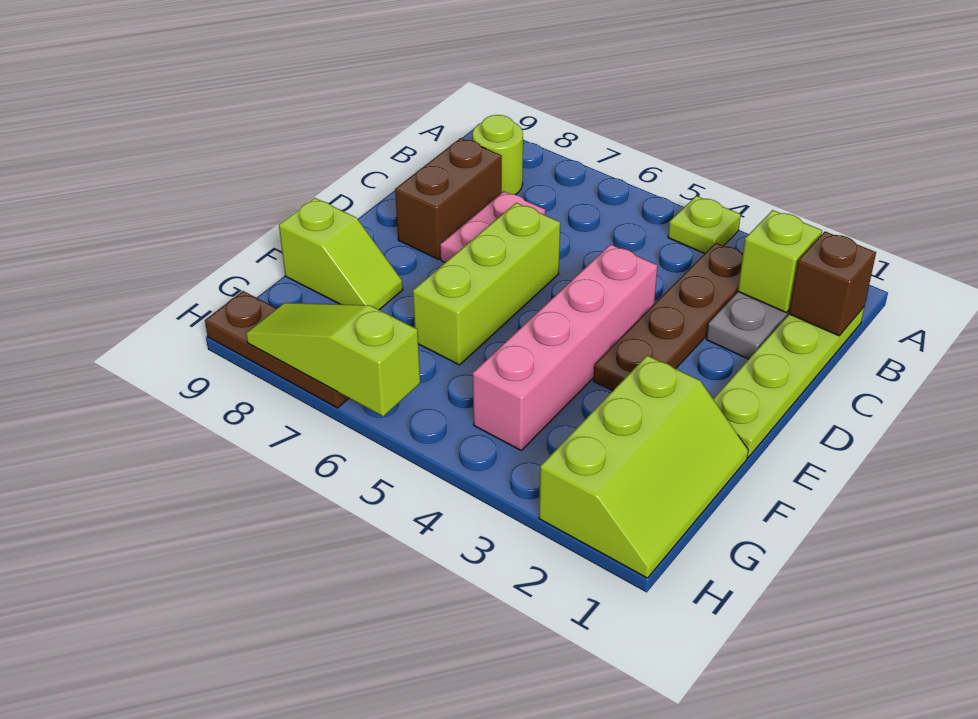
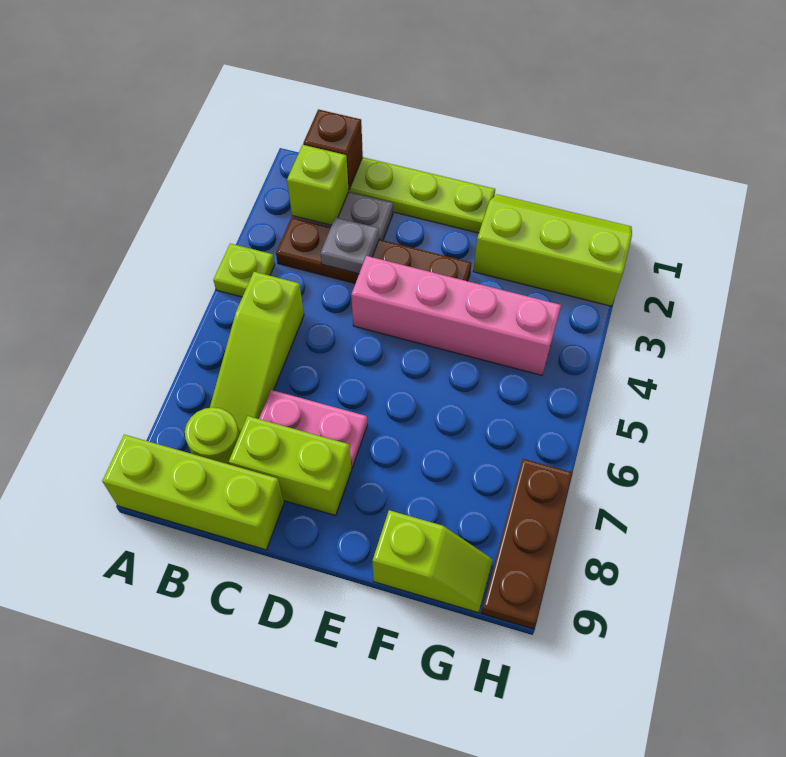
none -> grey plate C3 level 2
brown brick C8:D8 level 1 -> lime brick C8:D8 level 1
lime brick D6:F6 level 1 -> lime brick A9:C9 level 1
lime slope F8:F9 level 1 top 9 -> lime slope F9:G9 level 1 top F
lime slope H6:H8 level 2 top 6 -> lime slope B5:B7 level 1 top 5

